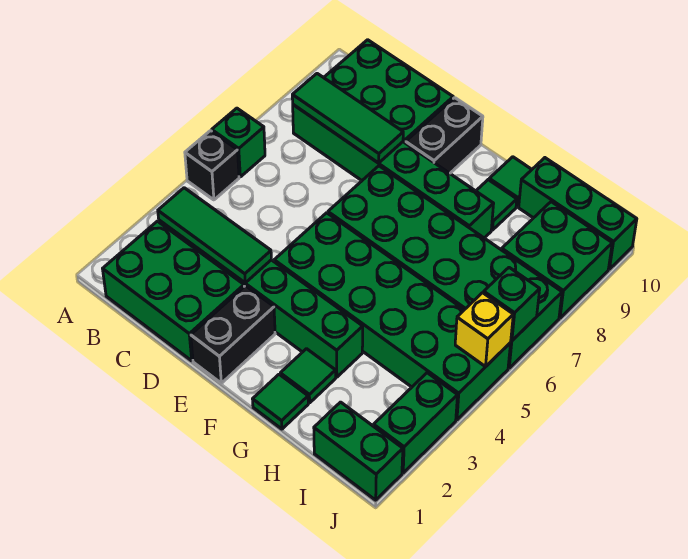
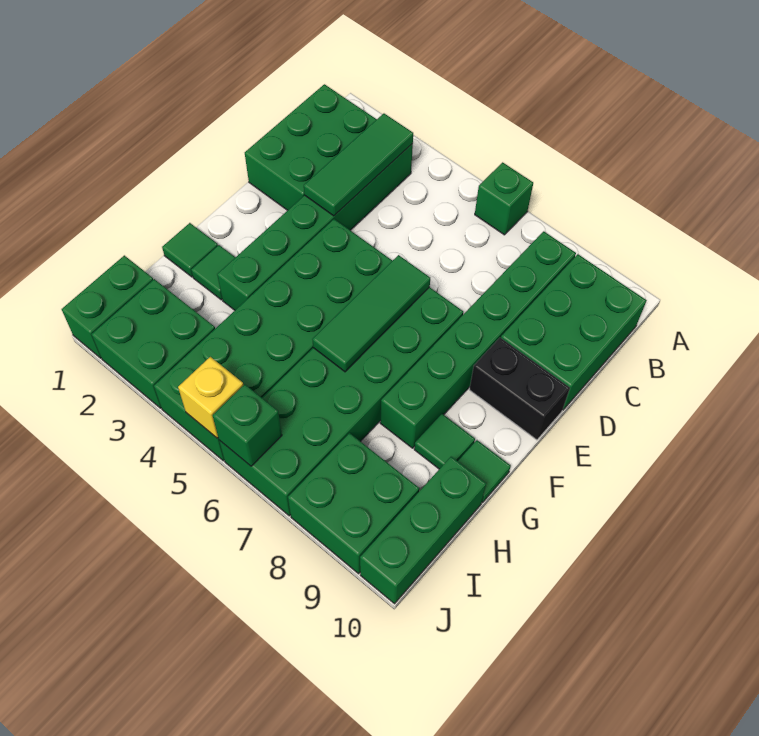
black brick A5 level 1 -> none
green tile B8:D8 level 2 -> green tile E6:G6 level 2
black brick E1:E2 level 1 -> none
green brick J2:J3 level 1 -> green brick I2:J3 level 1

